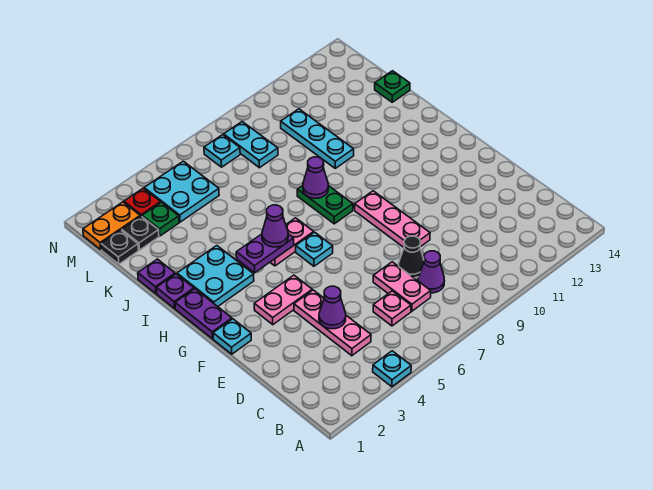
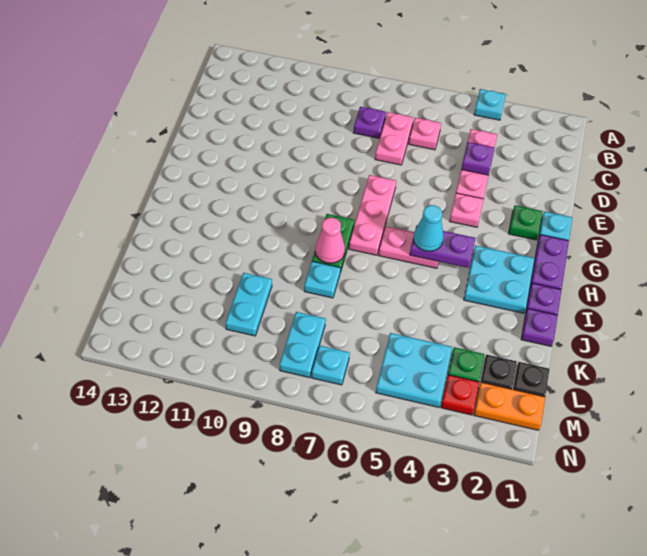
purple cone C8 level 1 -> purple plate C8 level 1
purple cone D4 level 2 -> purple plate D4 level 2
black cone D8 level 1 -> none
pink plate E9:G9 level 1 -> pink plate F7:H7 level 1
pink plate F3:F4 level 1 -> pink plate F4 level 1
cyan plate G6 level 1 -> cyan plate J8 level 1
purple cone H5 level 3 -> cyan cone H5 level 3
purple cone I8 level 2 -> pink cone I8 level 2
cyan plate J10:L10 level 1 -> cyan plate K10:L10 level 1
green plate K14 level 1 -> green plate F2 level 1

